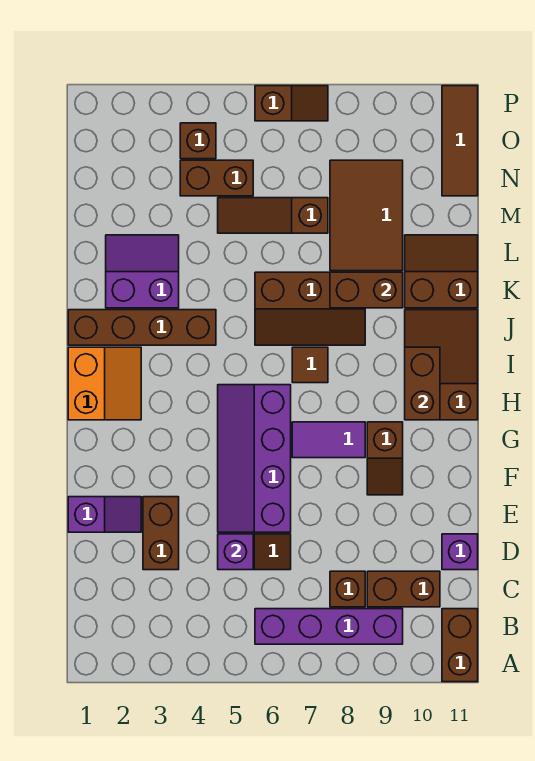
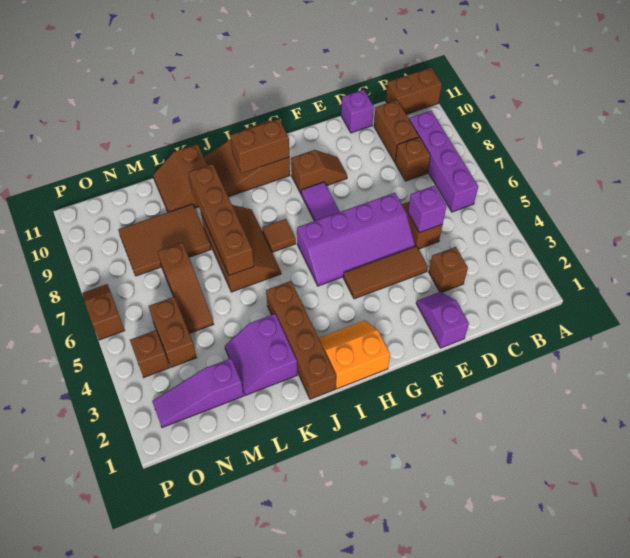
brown brick D3:E3 level 1 -> brown brick D3 level 1
brown brick K8:K9 level 2 -> brown brick K6:K9 level 2
none -> purple slope M2:O2 level 1 top M
brown tile N11:P11 level 1 -> brown tile E4:G4 level 1

